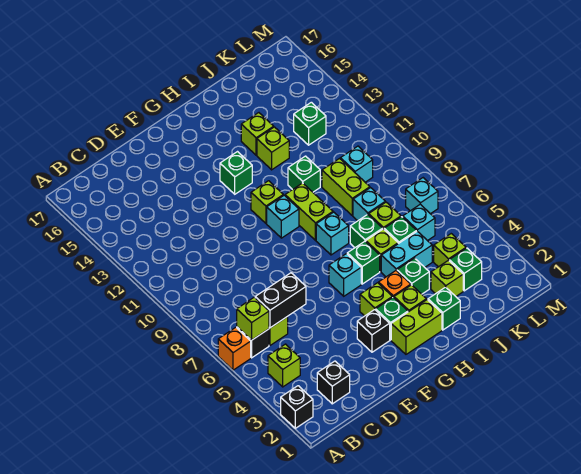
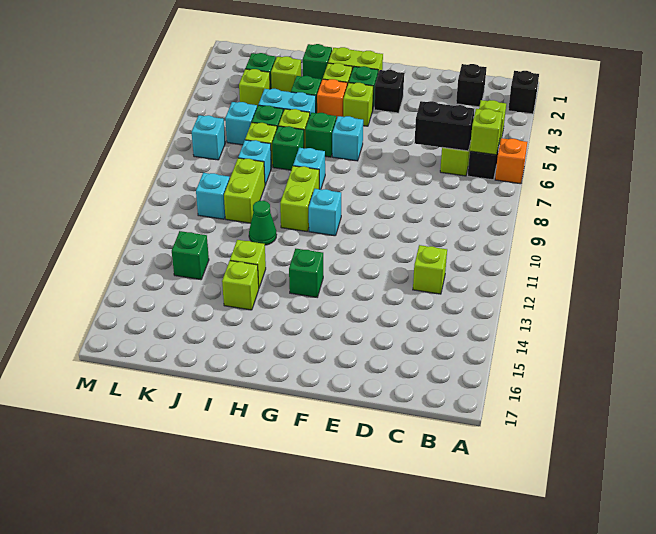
lime brick G11 level 1 -> lime brick C12 level 1
green brick I11 level 1 -> green cone I11 level 1

